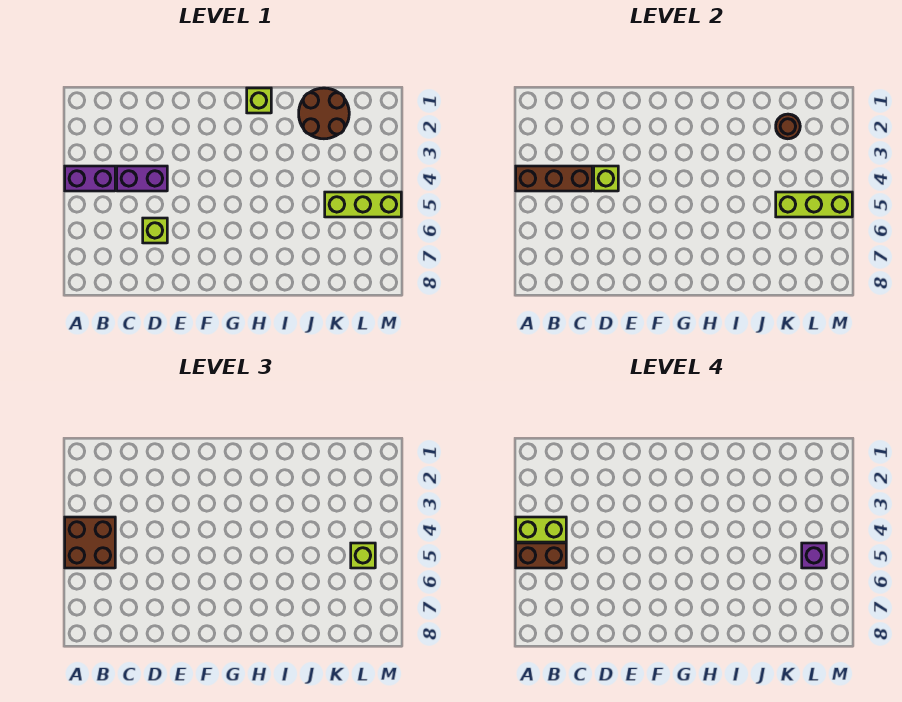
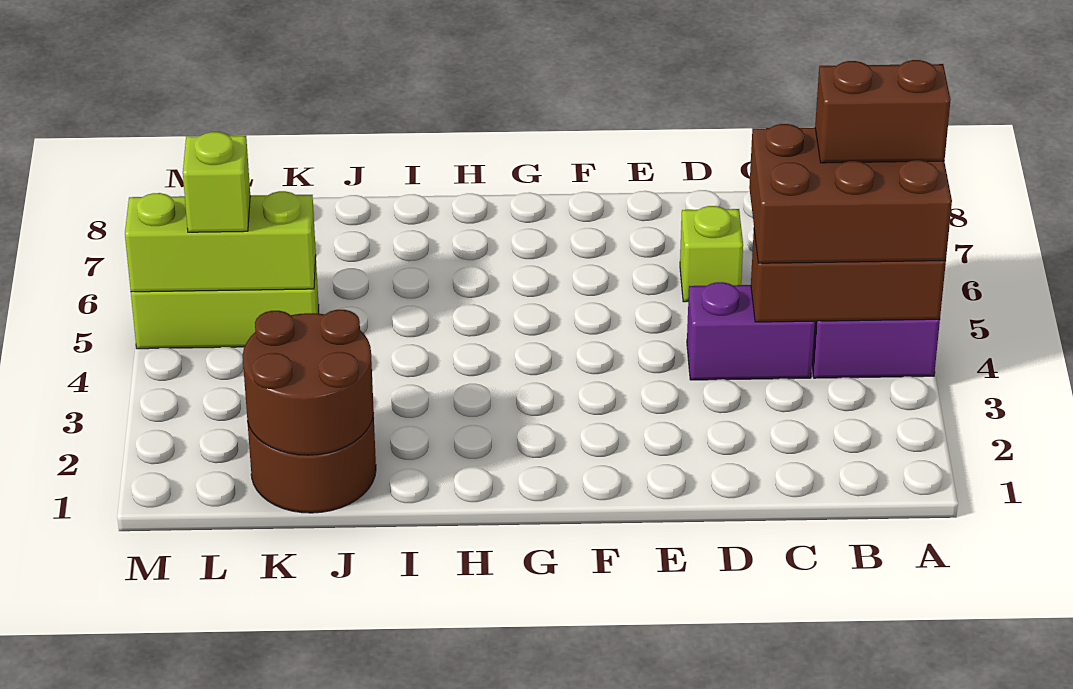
brown brick A4:B5 level 3 -> brown brick A4:C5 level 3
lime brick A4:B4 level 4 -> none
lime brick D4 level 2 -> none
lime brick H1 level 1 -> none
brown round brick K2 level 2 -> brown round brick J1:K2 level 2
purple brick L5 level 4 -> none

